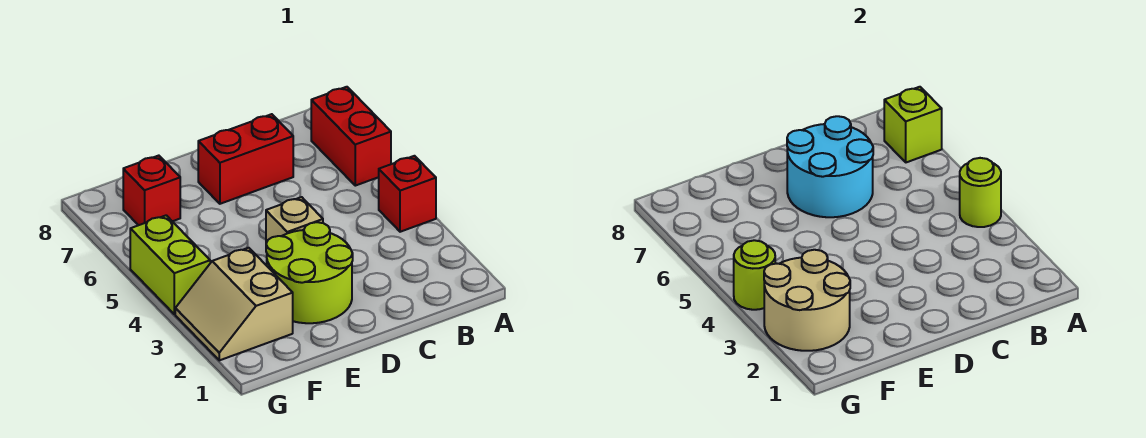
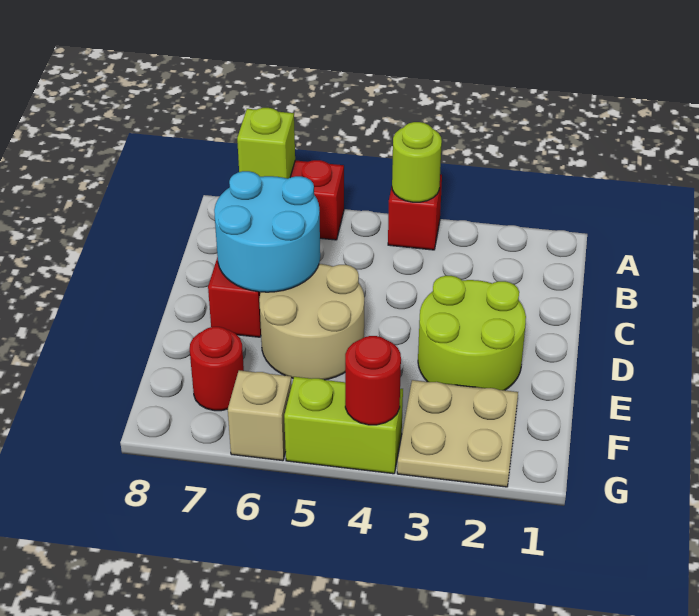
tan brick D4 level 1 -> tan brick G6 level 1
tan slope F2:G3 level 1 top F -> tan plate F2:G3 level 1
tan round brick F2:G3 level 2 -> tan round brick D5:E6 level 1
red brick F7 level 1 -> red round brick F7 level 1
lime round brick G4 level 2 -> red round brick G4 level 2

